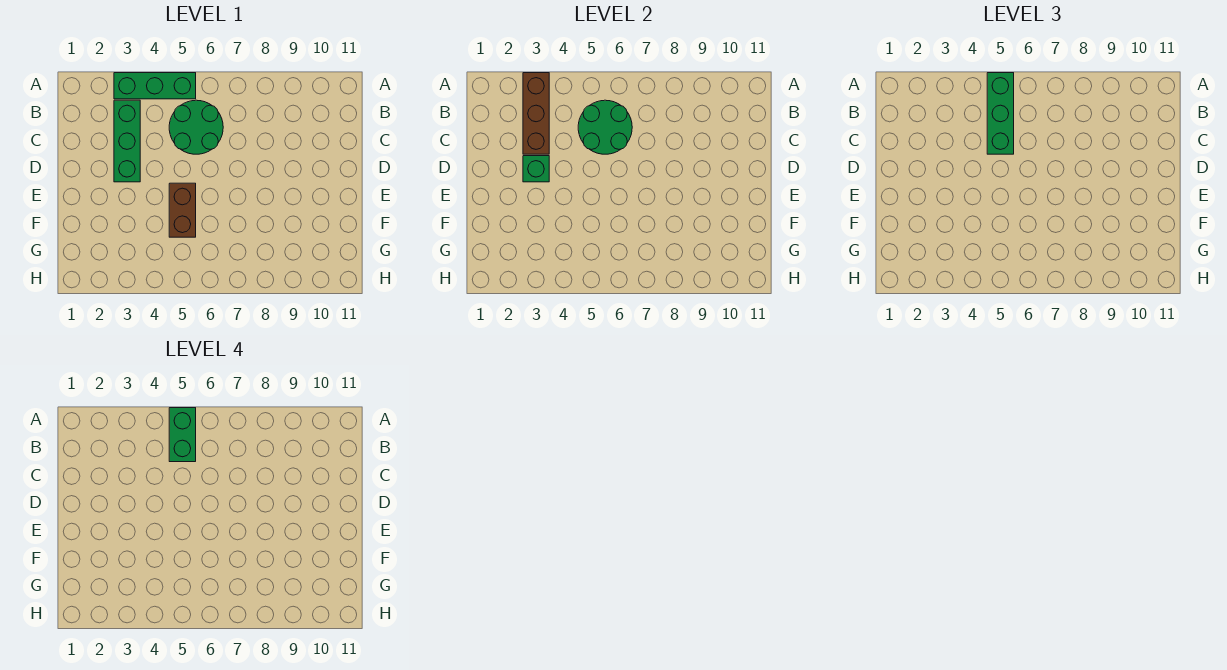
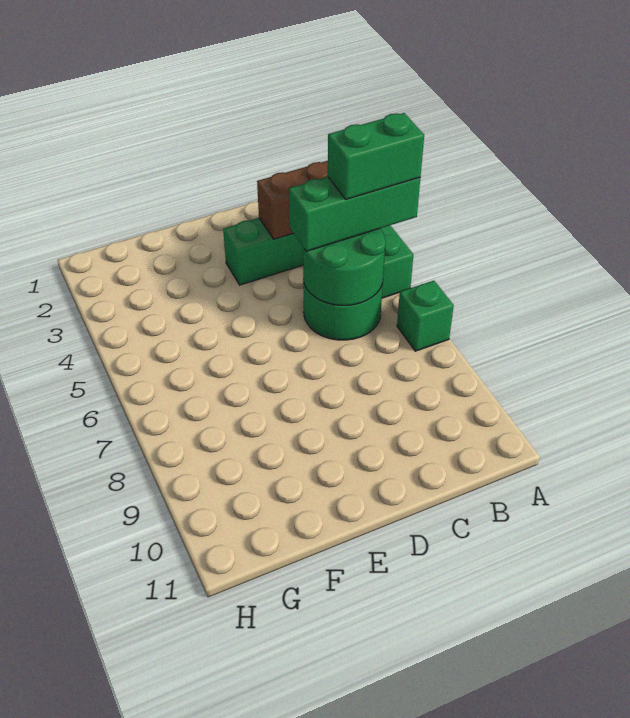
green brick D3 level 2 -> green brick A7 level 1
brown brick E5:F5 level 1 -> none

